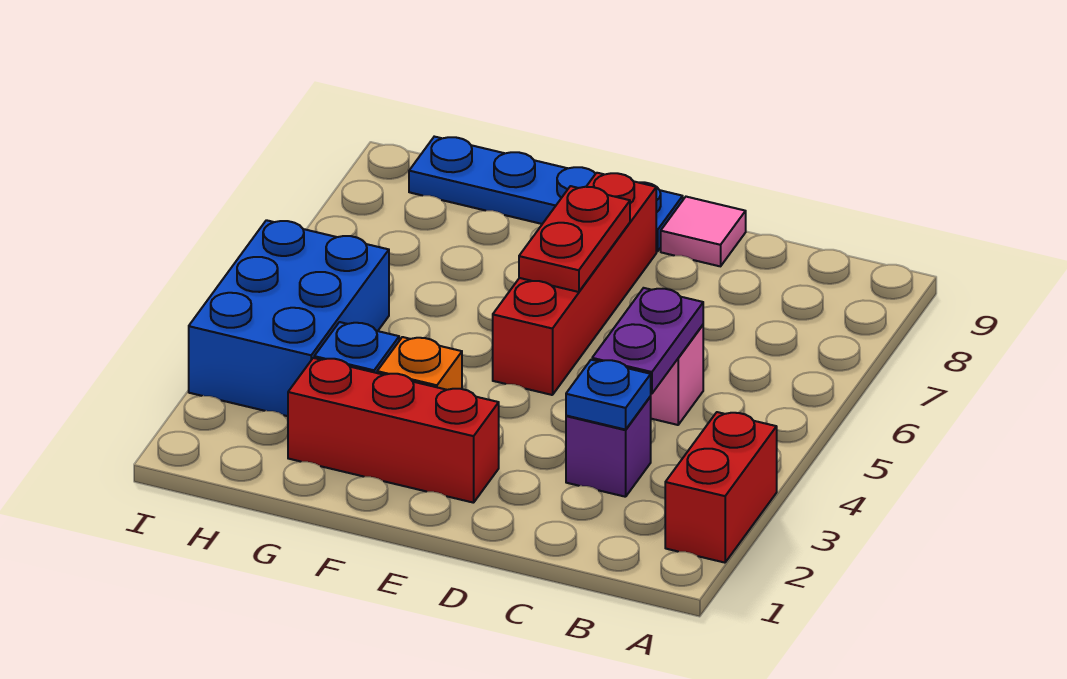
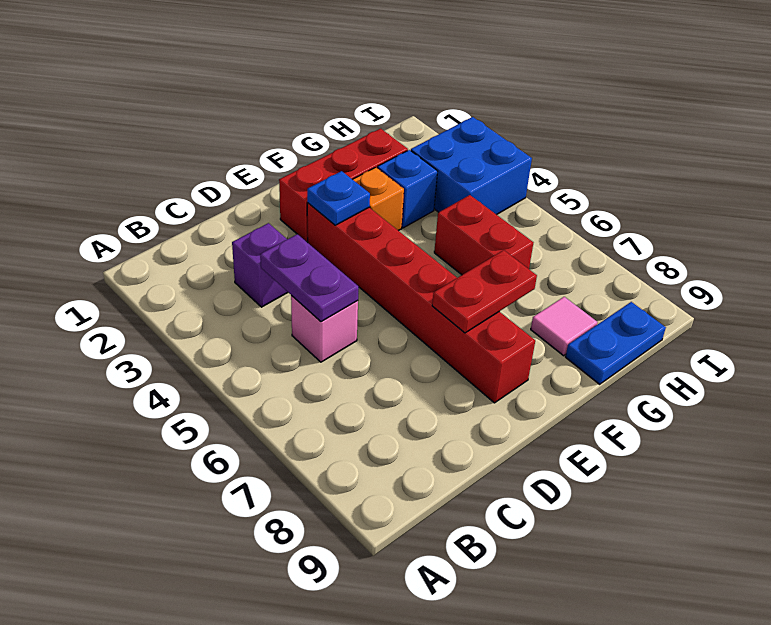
red brick A2:A3 level 1 -> red brick G5:G6 level 1
blue plate C3 level 2 -> blue plate E3 level 2
pink tile D9 level 1 -> pink tile G8 level 1
red brick E5:E8 level 1 -> red brick E3:E8 level 1
red plate E6:E7 level 2 -> red plate E7:F7 level 2
blue plate E9:H9 level 1 -> blue plate G9:H9 level 1
blue brick H3:I5 level 1 -> blue brick H3:I4 level 1

